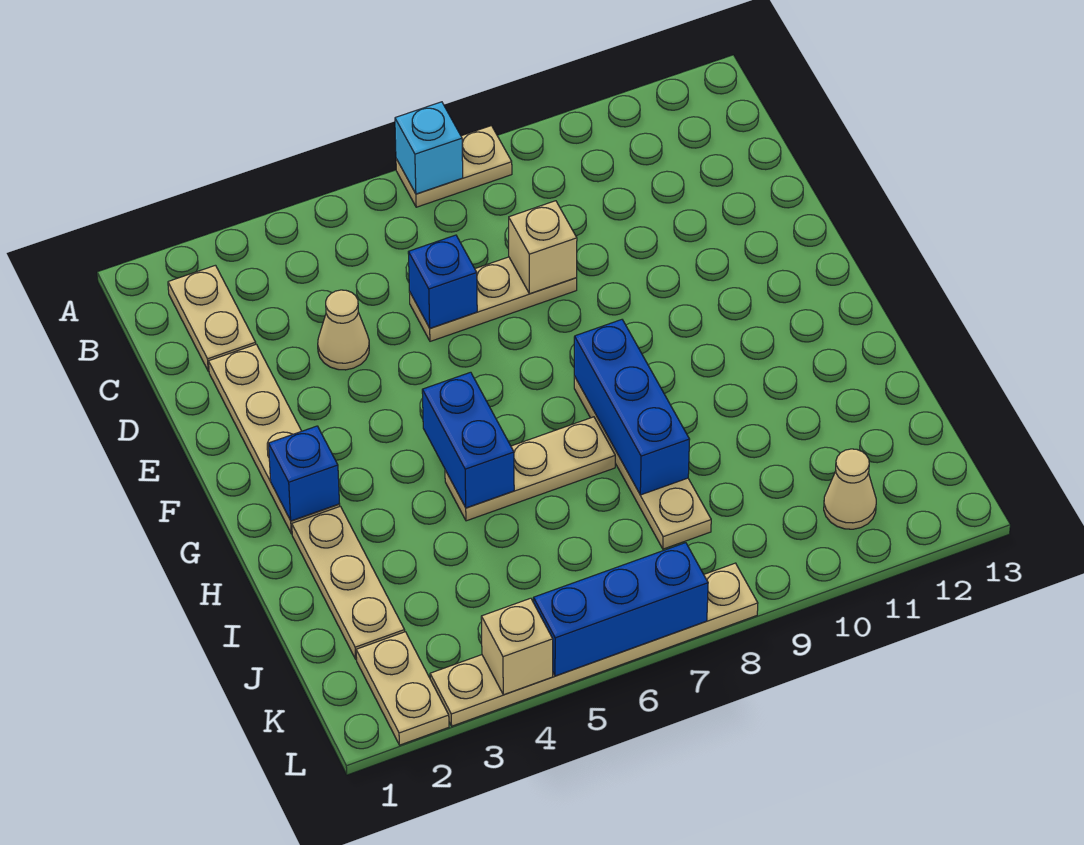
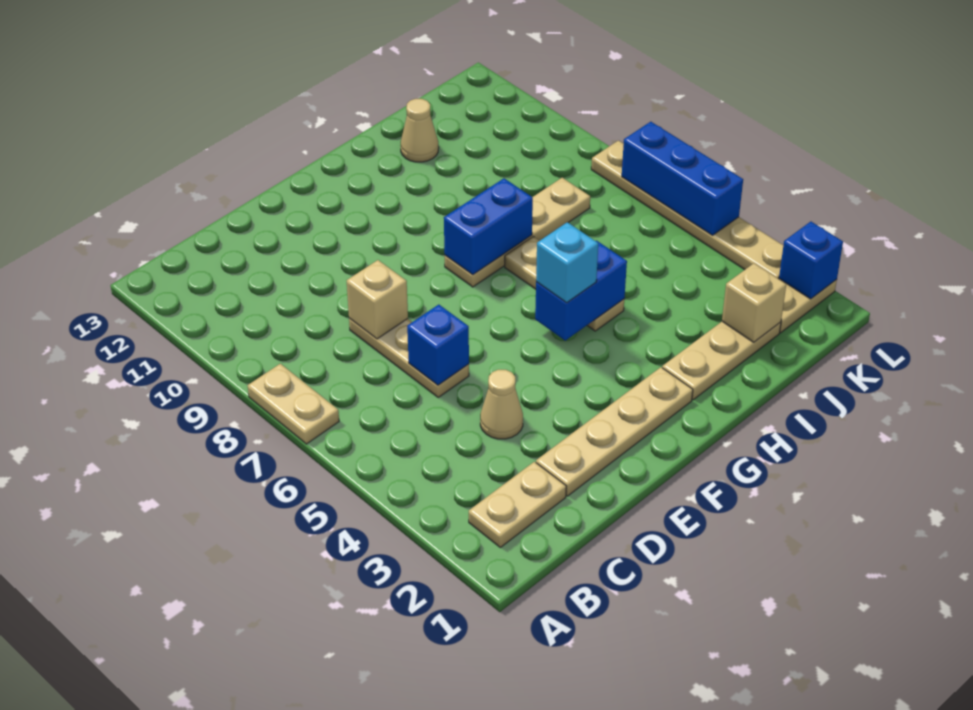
cyan brick A7 level 2 -> cyan brick G5 level 3
blue brick G2 level 2 -> blue brick L2 level 2
blue brick G8:I8 level 2 -> blue brick G8:H8 level 2
tan cone K11 level 1 -> tan cone I12 level 1
tan brick L4 level 2 -> tan brick J2 level 2

